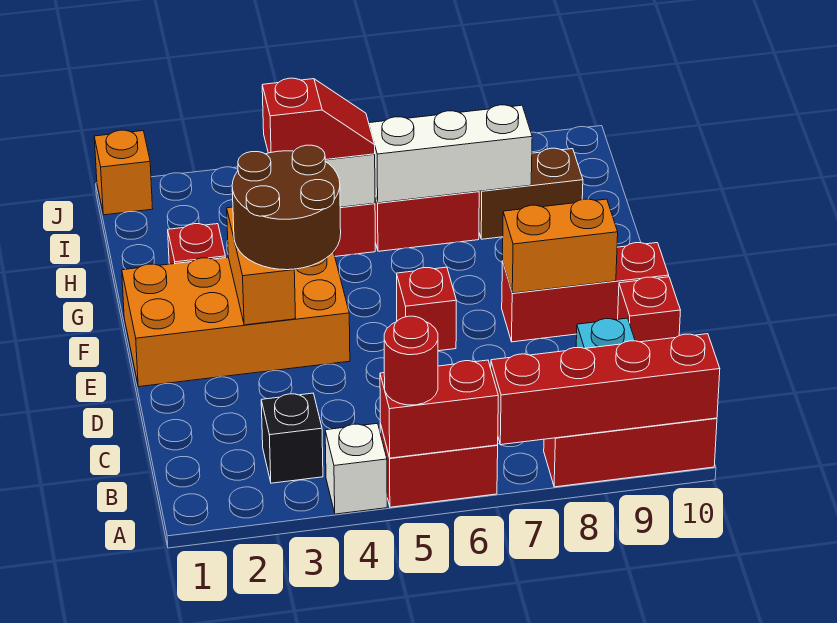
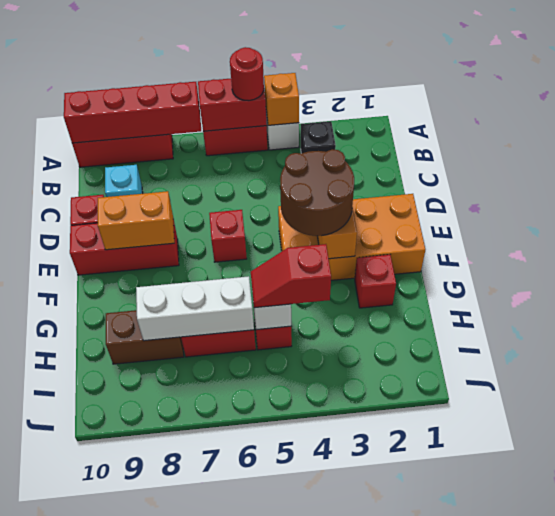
orange brick J1 level 1 -> orange brick A4 level 2

